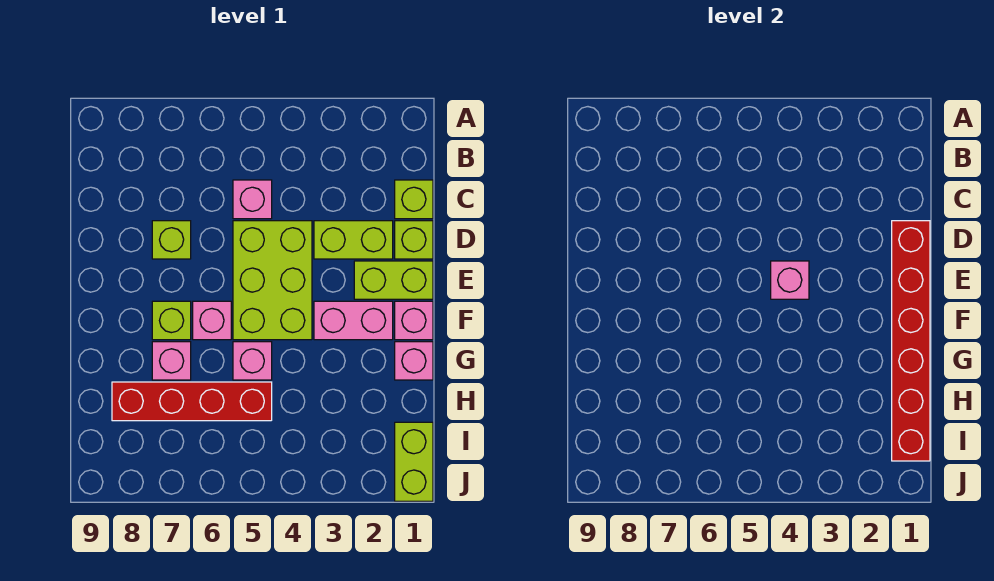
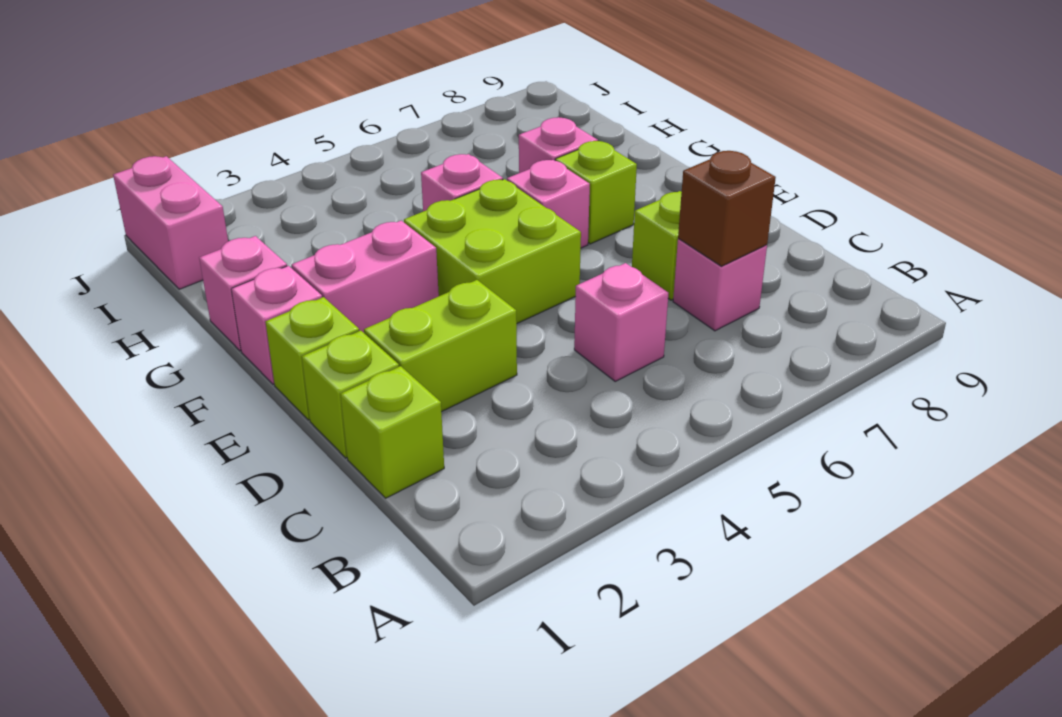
none -> brown brick C7 level 2
red brick D1:I1 level 2 -> none
lime brick D4:F5 level 1 -> lime brick E4:F5 level 1
lime brick E1:E2 level 1 -> lime brick E1 level 1
pink brick E4 level 2 -> pink brick C7 level 1
red brick H5:H8 level 1 -> none
lime brick I1:J1 level 1 -> pink brick I1:J1 level 1

